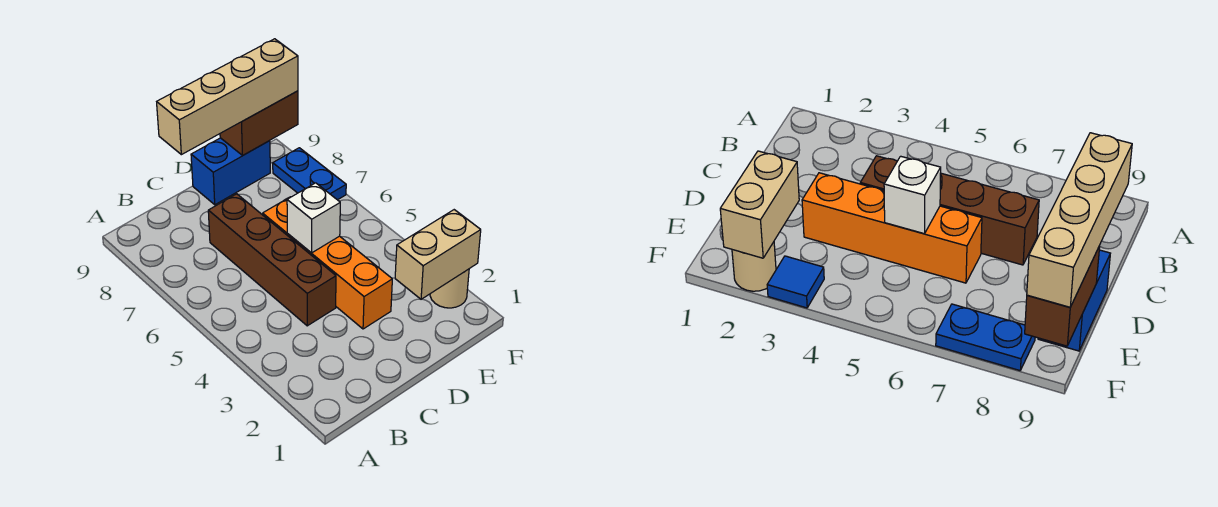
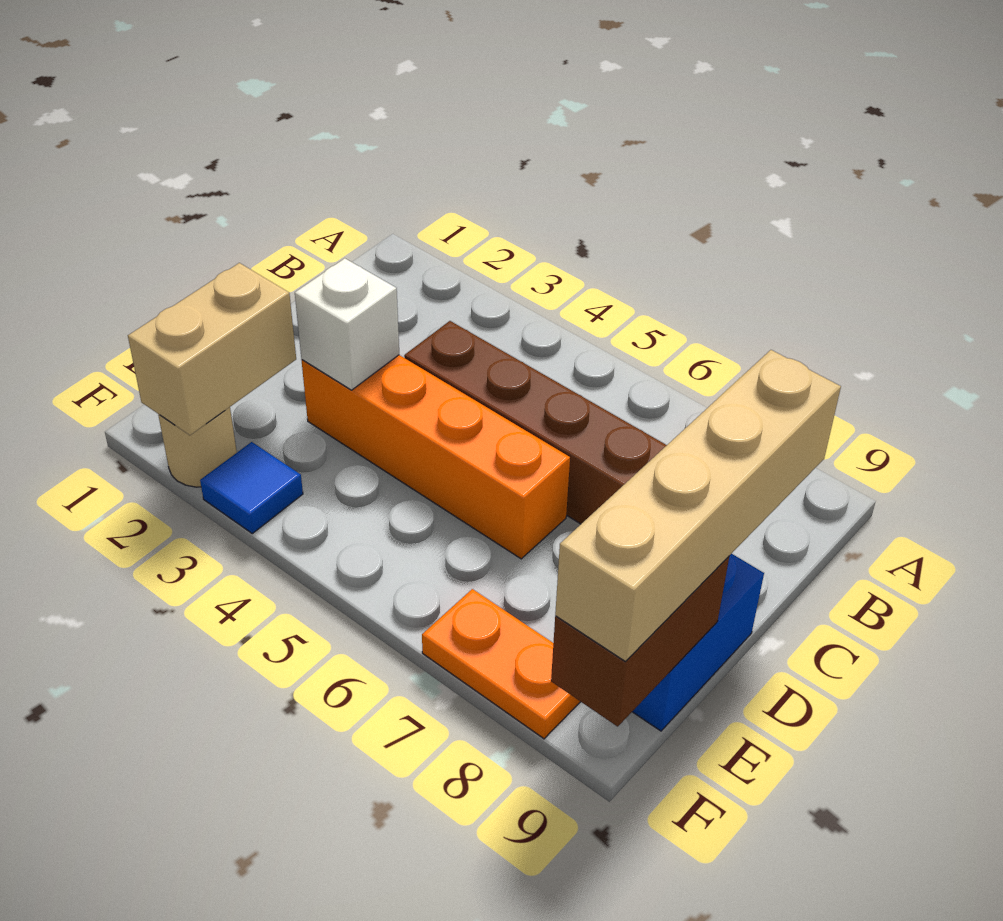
white brick D5 level 2 -> white brick D3 level 2
blue plate F7:F8 level 1 -> orange plate F7:F8 level 1

